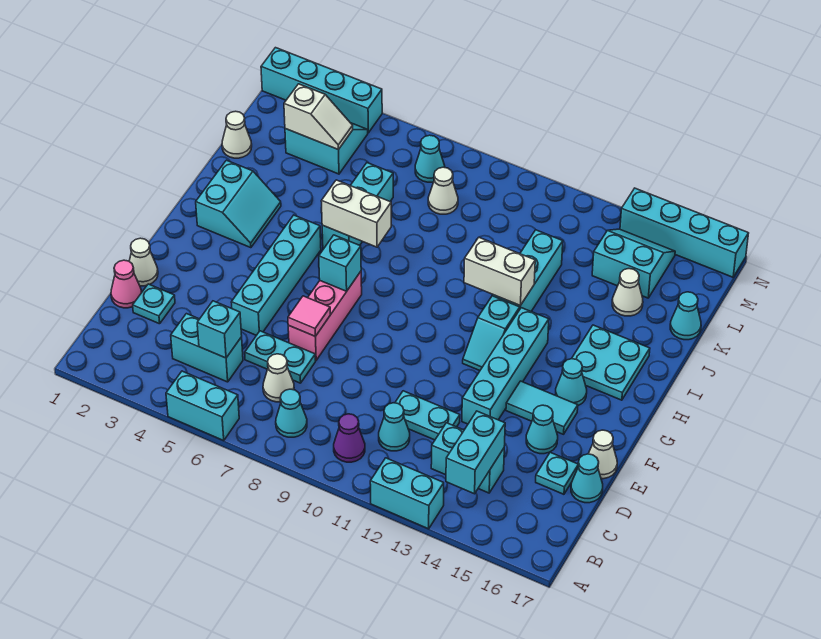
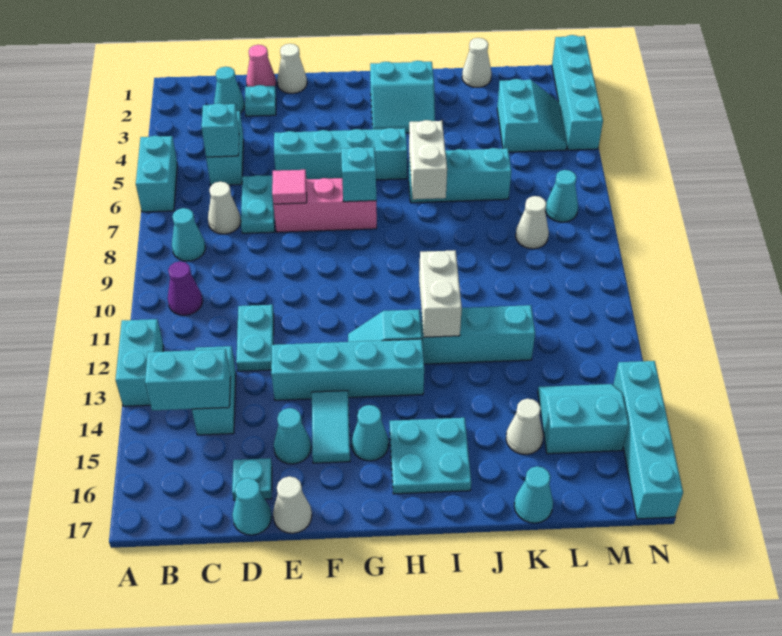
cyan cone C11 level 1 -> cyan cone C2 level 1
white slope L3:L4 level 2 top 3 -> none
cyan slope L14:M15 level 1 top L -> cyan slope L14:M15 level 1 top 15

